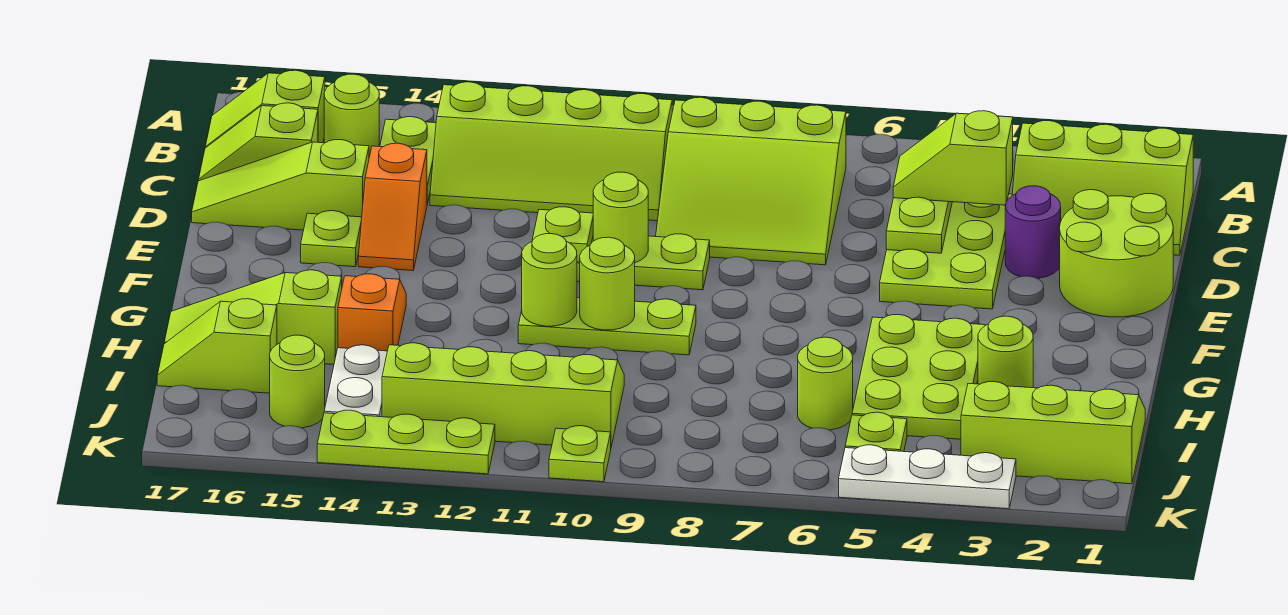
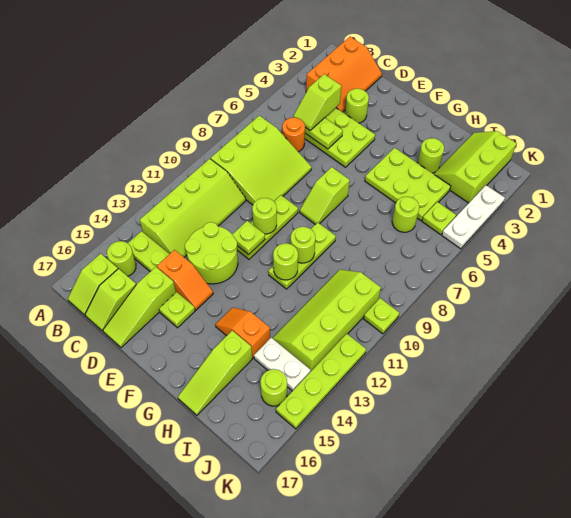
lime slope B1:C3 level 1 top B -> orange slope B1:C3 level 1 top B
none -> orange round brick C6 level 1
lime round brick D1:E2 level 1 -> lime round brick D12:E13 level 1
purple round brick D3 level 1 -> lime round brick D3 level 1
lime slope I16:I17 level 1 top 16 -> lime slope F7:F8 level 1 top 7
lime plate K12:K14 level 1 -> lime plate K12:K15 level 1

